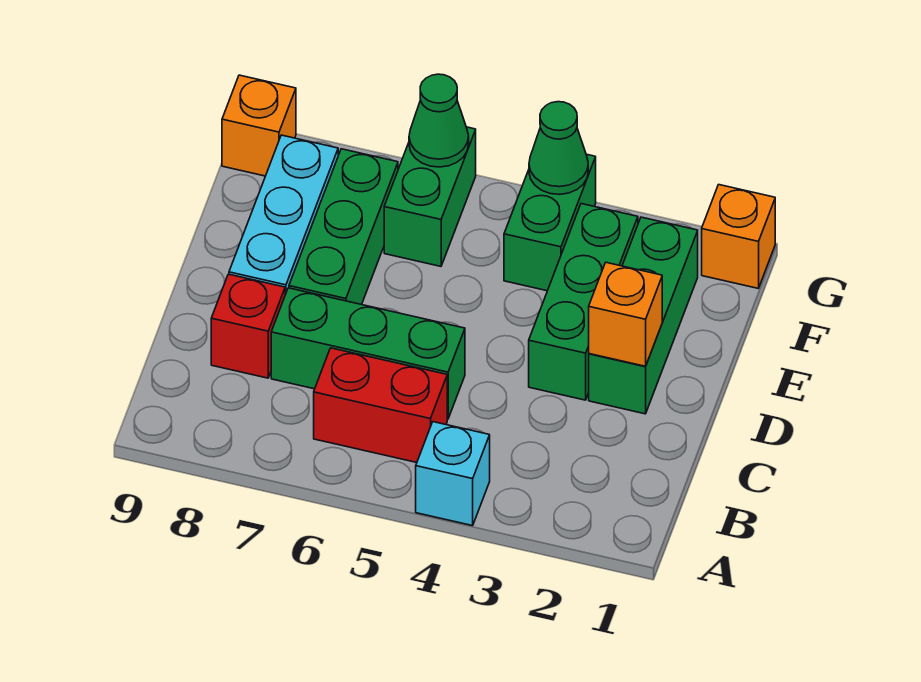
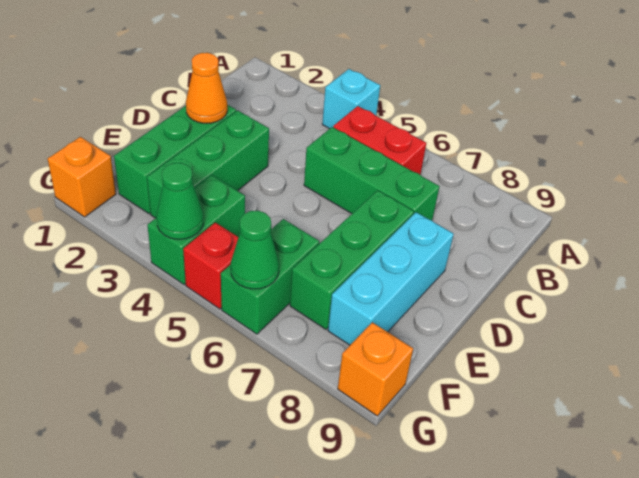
red brick C8 level 1 -> red brick G5 level 1
orange brick D2 level 2 -> orange cone D2 level 2

